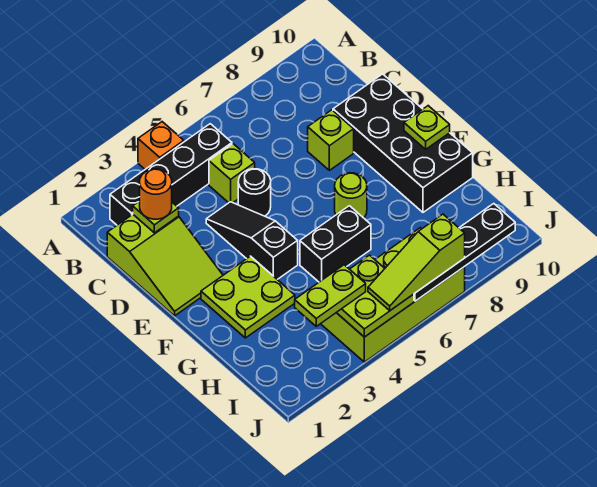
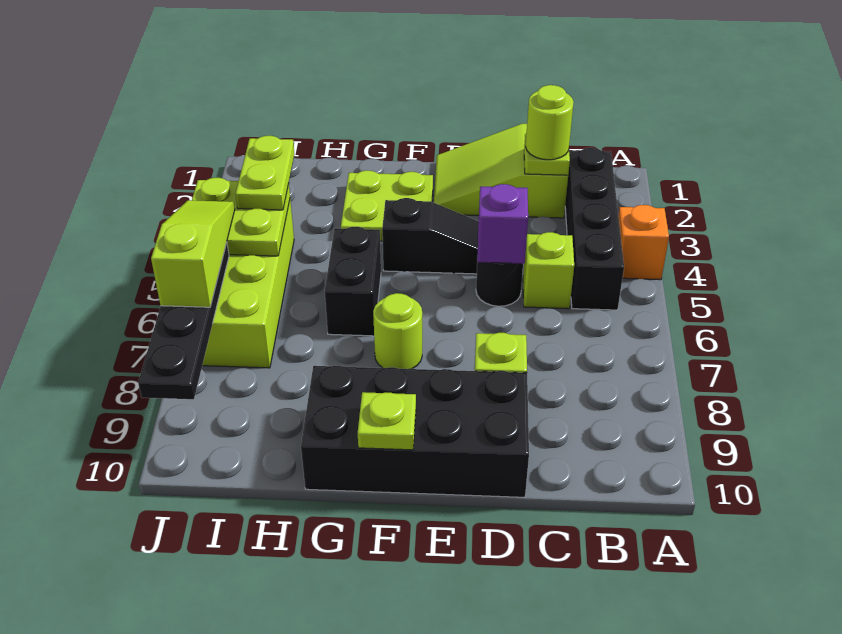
orange round brick C2 level 3 -> lime round brick C2 level 3
none -> purple brick D5 level 2

